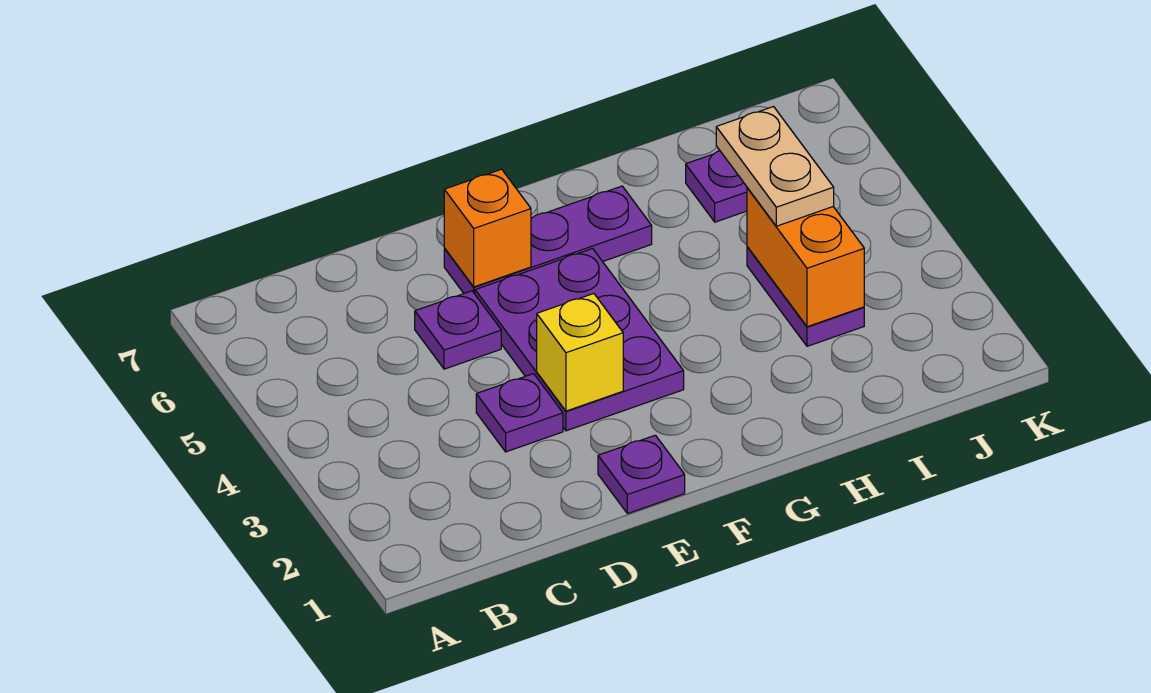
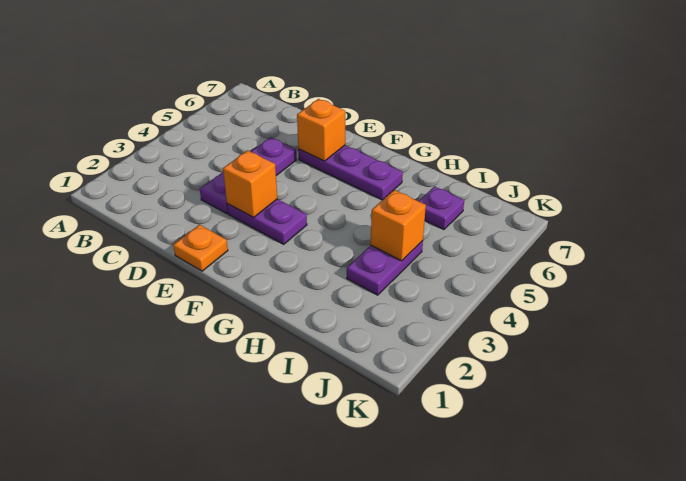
purple plate E1 level 1 -> orange plate E1 level 1
purple plate E3:F5 level 1 -> purple plate E3:F3 level 1
yellow brick E3 level 2 -> orange brick E3 level 2
orange brick I3:I4 level 2 -> orange brick I4 level 2
tan plate I4:I5 level 3 -> none

